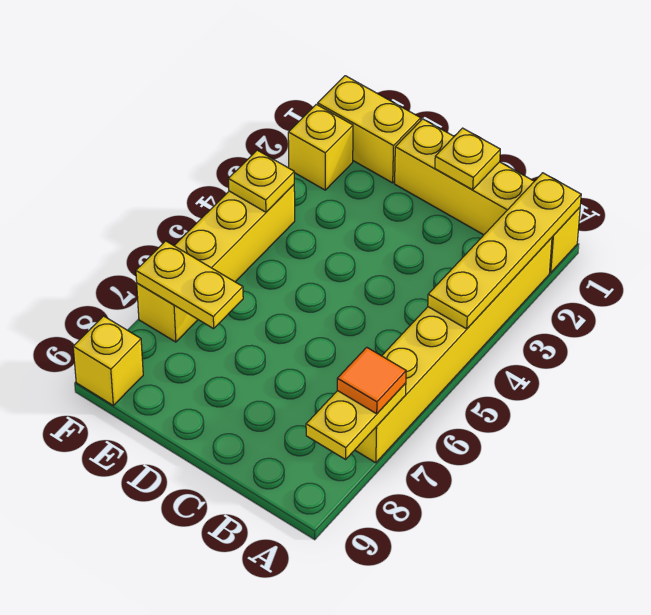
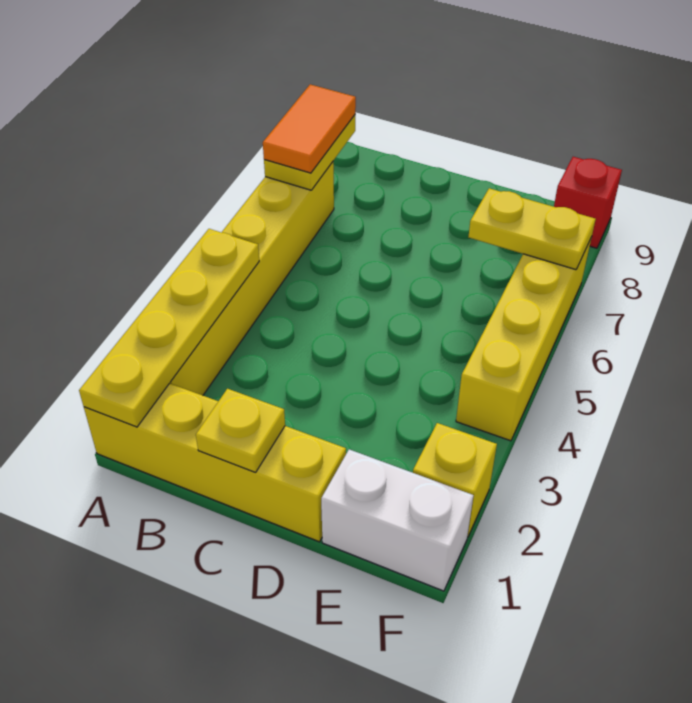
orange tile A7 level 3 -> orange tile A7:A8 level 3
yellow brick E1:F1 level 1 -> white brick E1:F1 level 1
yellow plate F4 level 2 -> none
yellow brick F9 level 1 -> red brick F9 level 1

